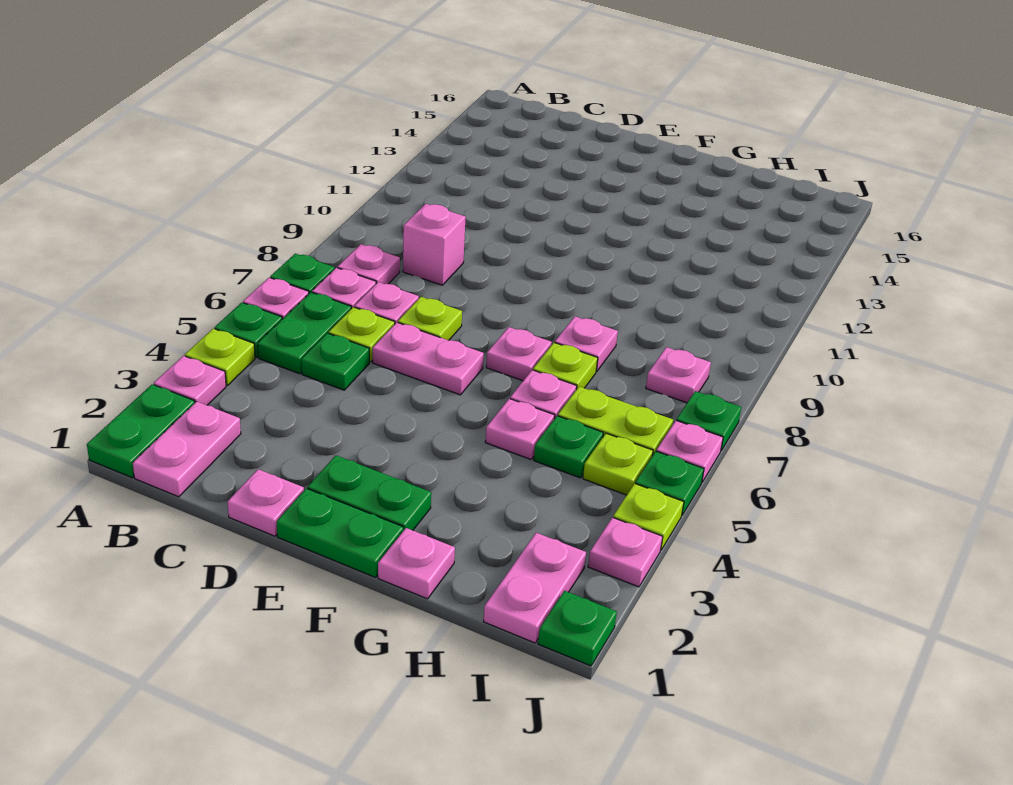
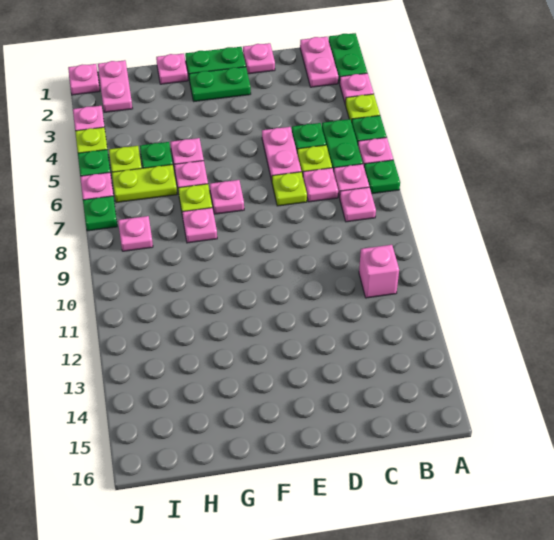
pink brick C9 level 1 -> pink brick B11 level 1
pink plate D6:E6 level 1 -> pink plate D5:D6 level 1
green plate J1 level 1 -> pink plate J1 level 1

